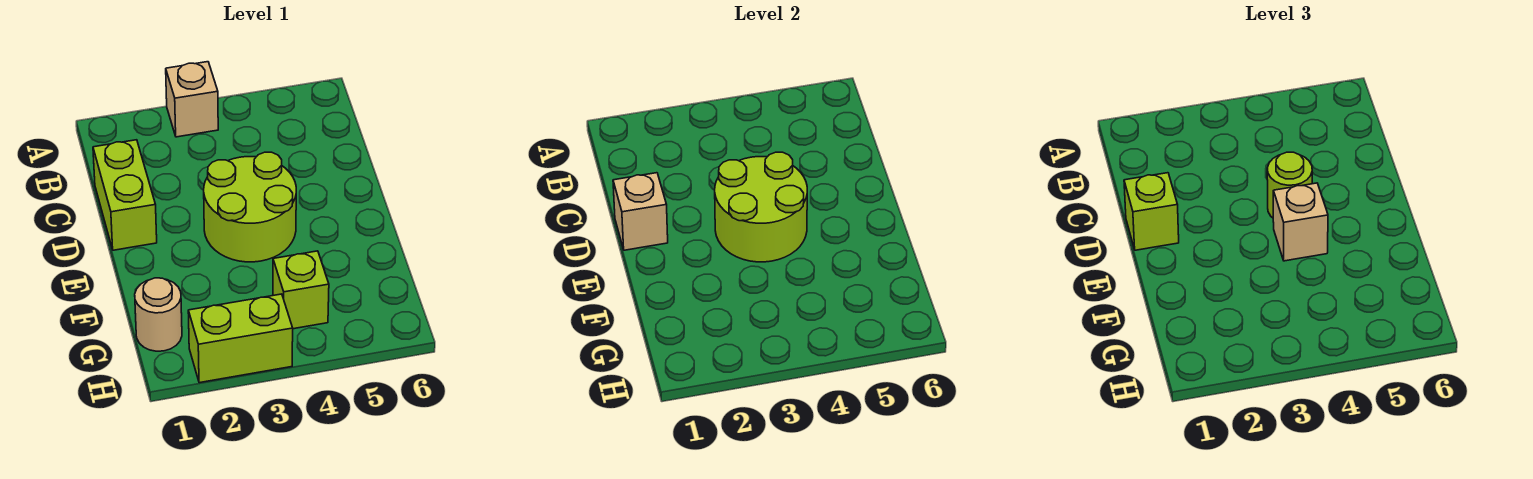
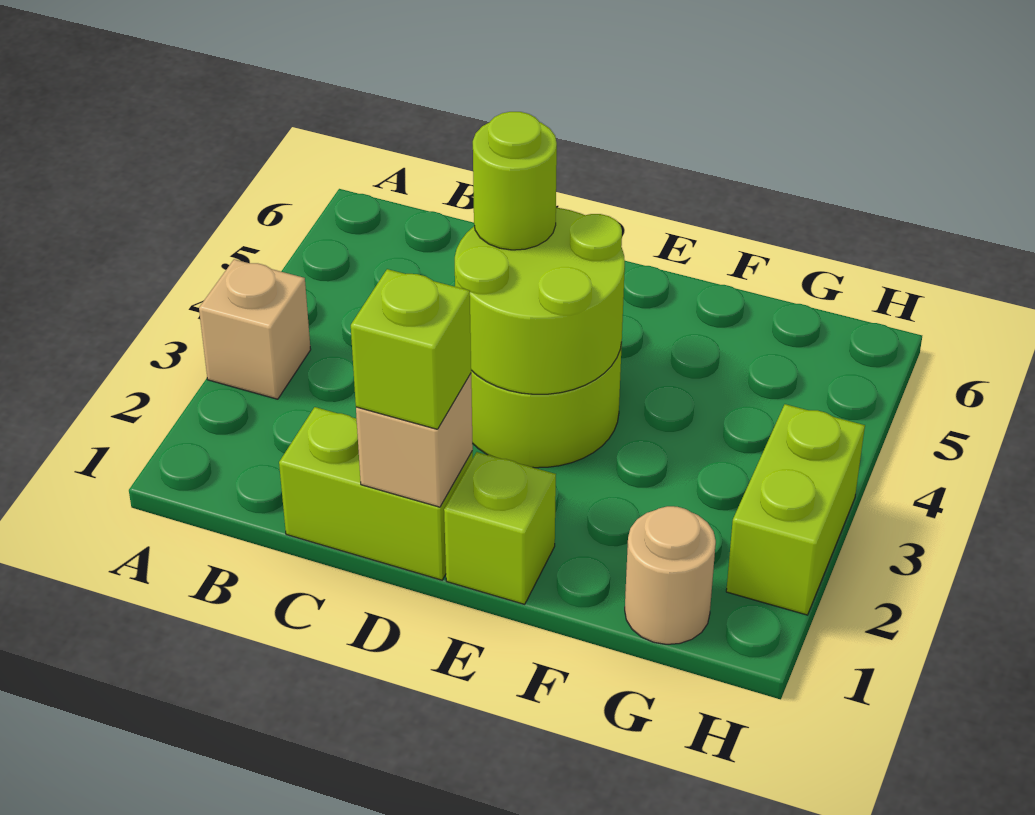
tan brick E4 level 3 -> none
lime brick G4 level 1 -> lime brick E1 level 1

